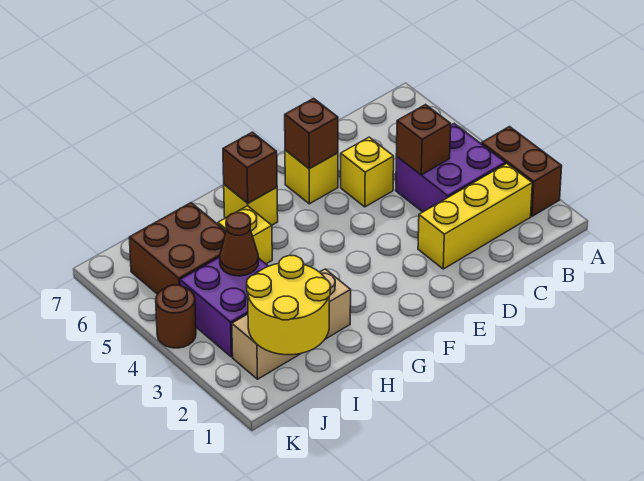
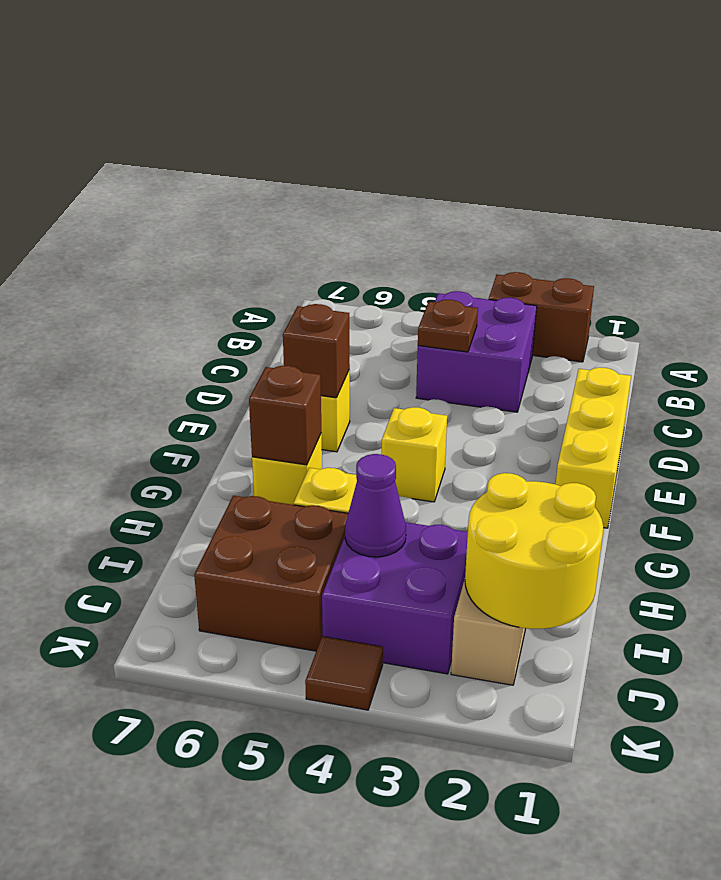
yellow brick B2:D2 level 1 -> yellow brick D1:F1 level 1
brown brick C4 level 2 -> brown plate C4 level 2
yellow brick D5 level 1 -> yellow brick F4 level 1
brown cone I4 level 2 -> purple cone I4 level 2
brown round brick K4 level 1 -> brown tile K4 level 1

